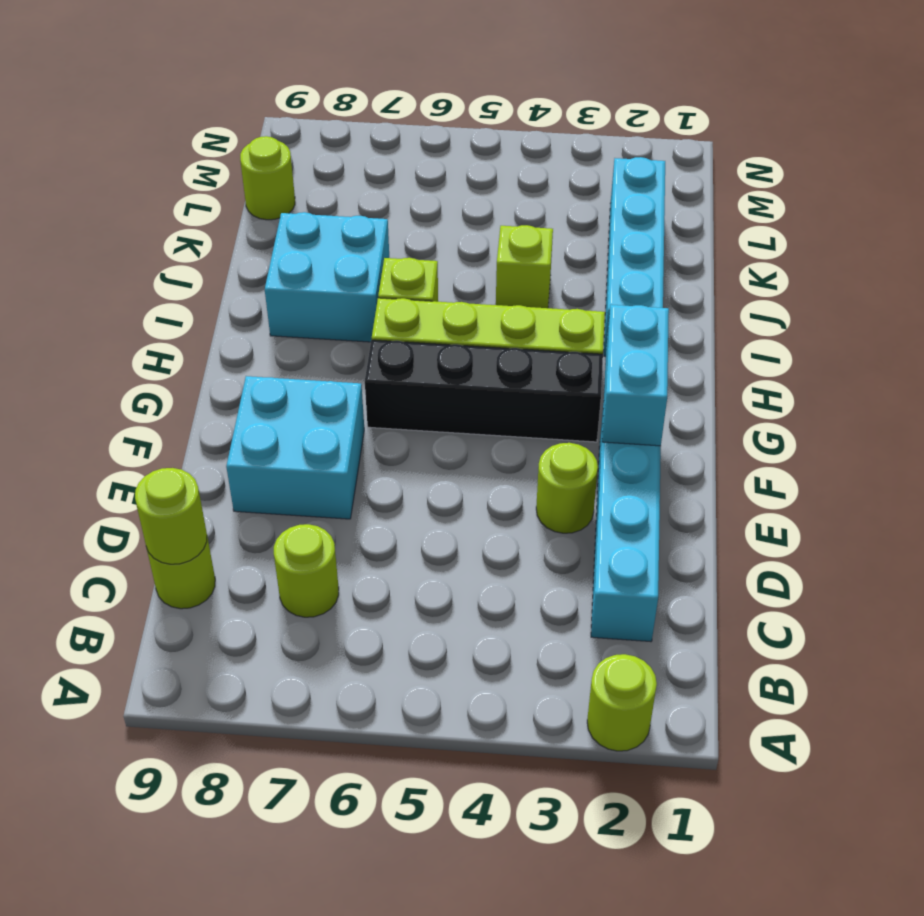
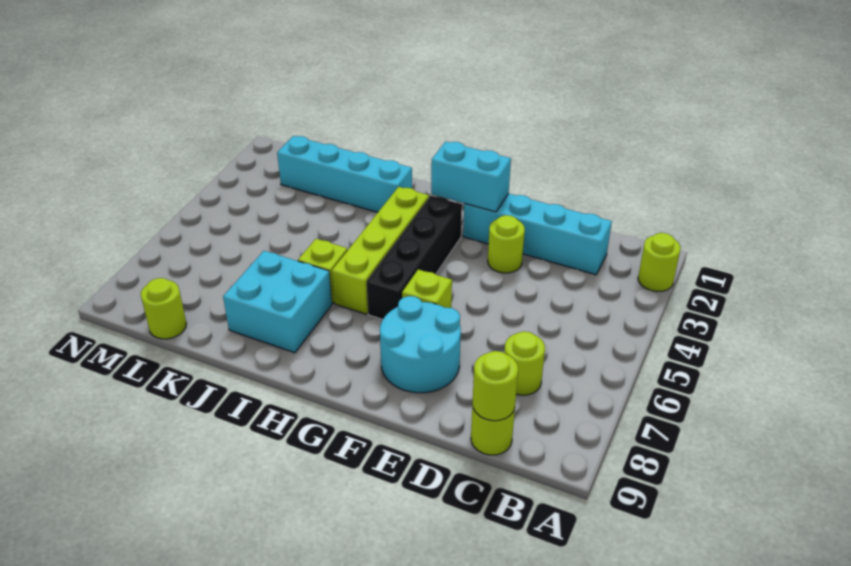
cyan brick E7:F8 level 1 -> cyan round brick E7:F8 level 1
lime brick J4 level 1 -> lime brick F6 level 1

